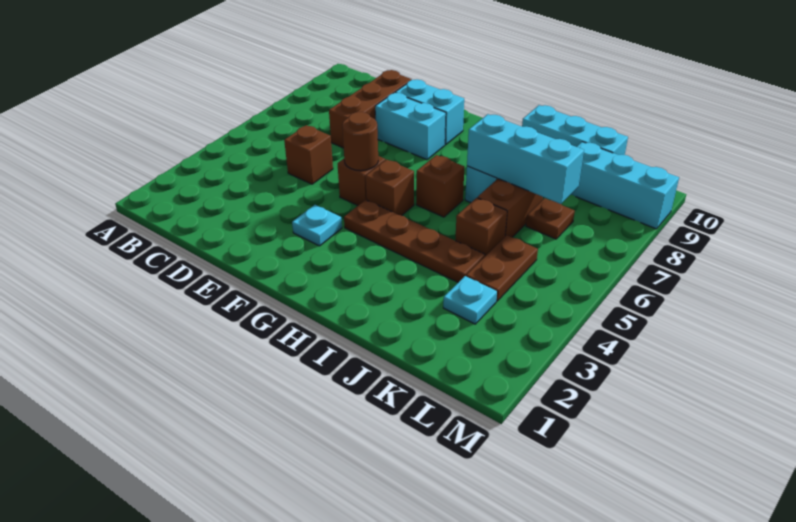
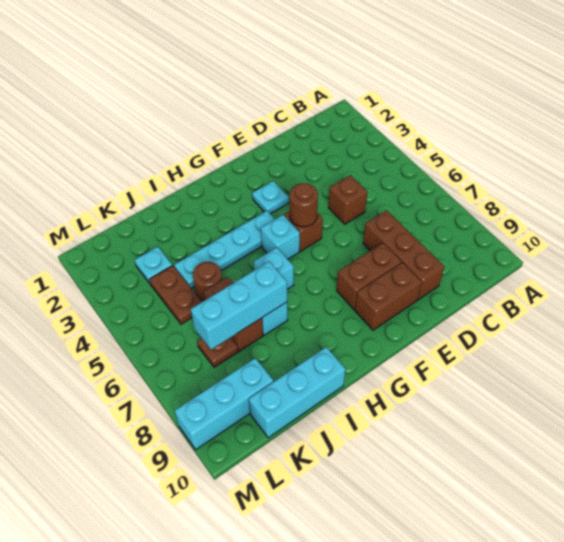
cyan brick E8:F8 level 1 -> brown brick E8:F8 level 1
cyan brick E9:F9 level 1 -> brown brick E9:F9 level 1
brown plate G4:J4 level 1 -> cyan plate G4:J4 level 1
brown brick G5 level 1 -> cyan brick G5 level 1
brown brick H6 level 1 -> cyan brick H6 level 1
brown brick J5 level 1 -> brown round brick J5 level 1

